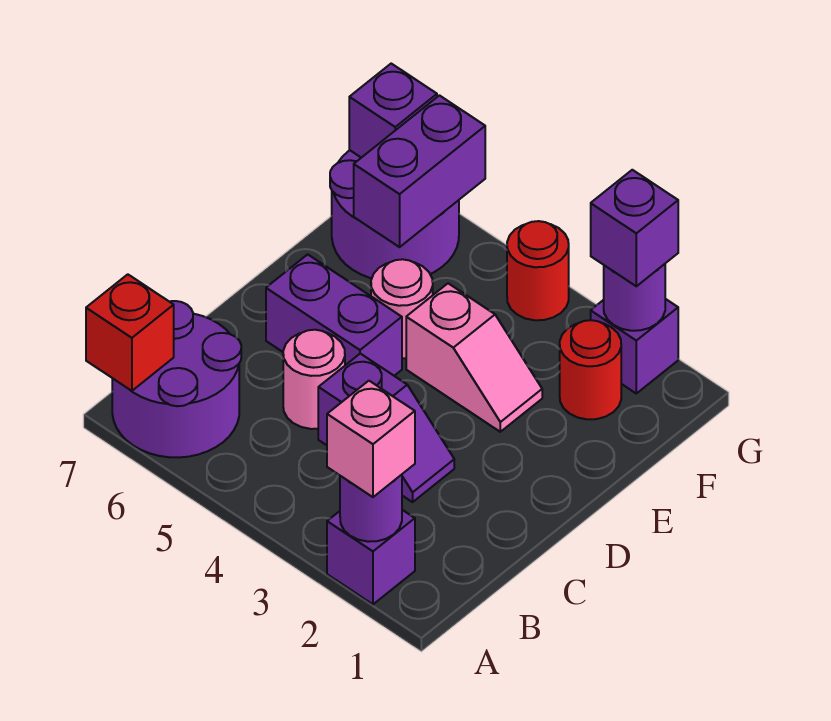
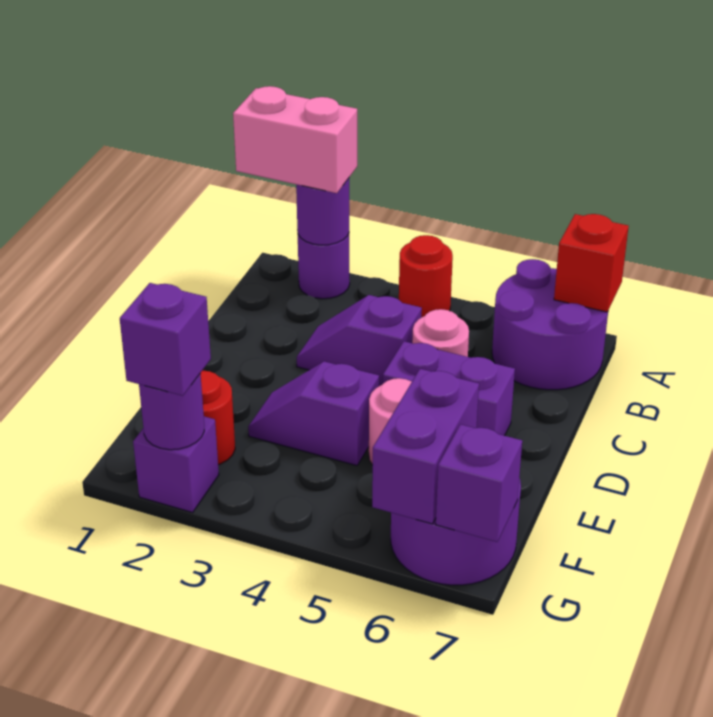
purple brick A2 level 1 -> purple round brick A2 level 1
pink brick A2 level 3 -> pink brick A1:A2 level 3
pink slope E3:E4 level 1 top 4 -> purple slope E3:E4 level 1 top 4
red round brick G4 level 1 -> red round brick A4 level 1

